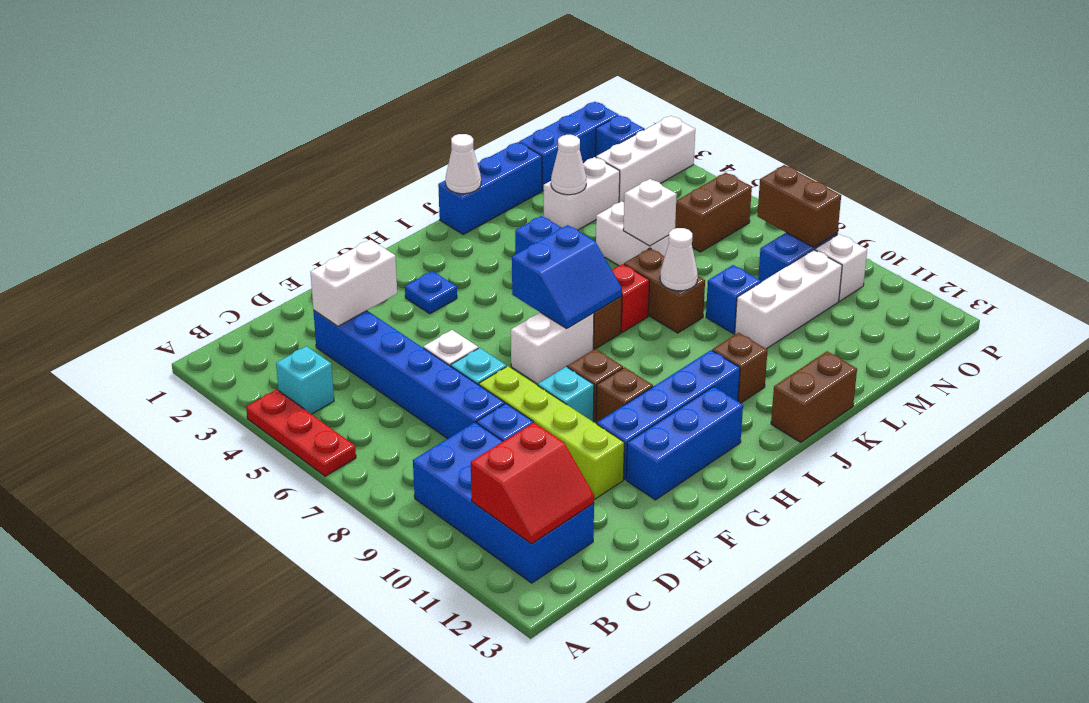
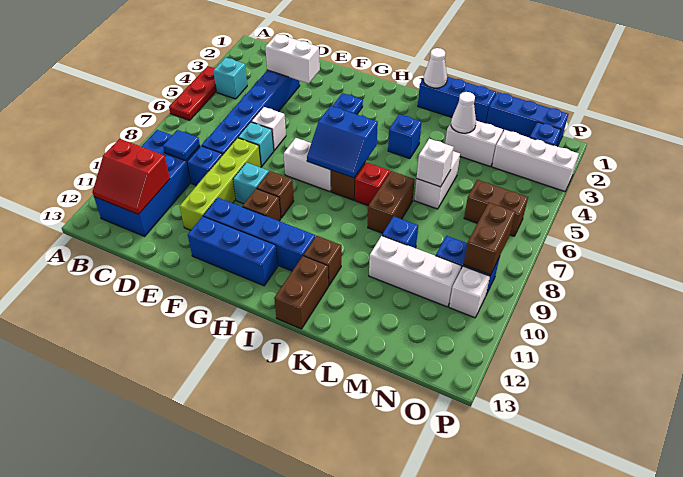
none -> blue tile C9 level 2
brown brick J13:K13 level 1 -> brown brick J12:J13 level 1
white cone K8 level 2 -> none

